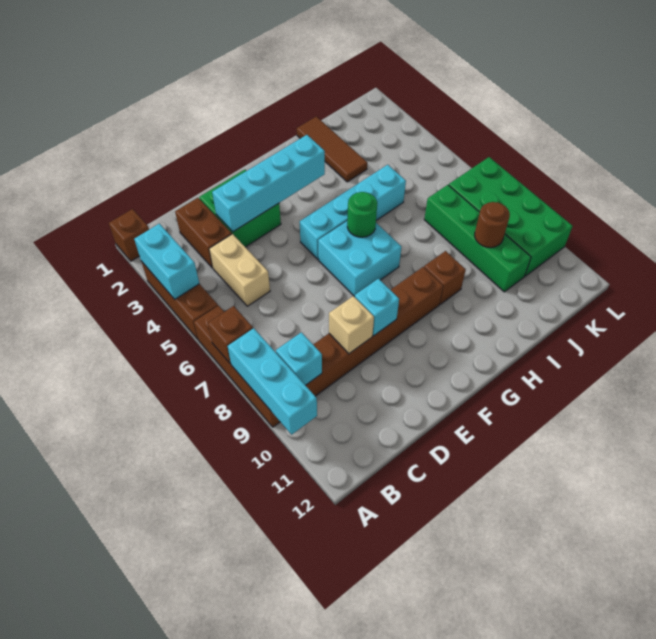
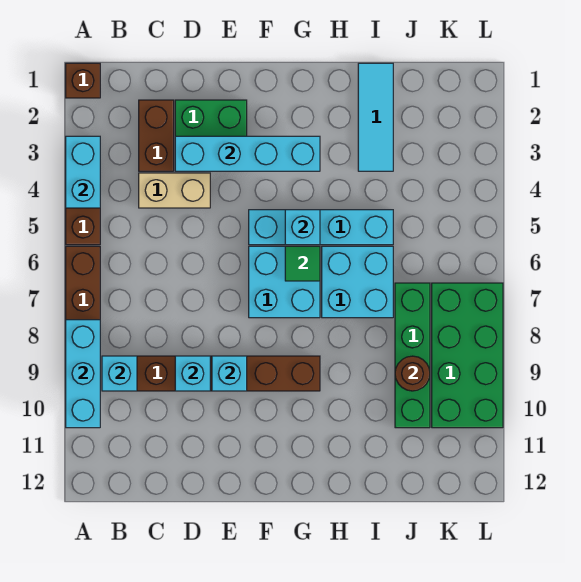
brown brick A7 level 2 -> none
tan brick C4:C5 level 1 -> tan brick C4:D4 level 1
tan brick D9 level 2 -> cyan brick D9 level 2
none -> cyan brick G5 level 2
green round brick G6 level 2 -> green tile G6 level 2
none -> cyan brick H6:I7 level 1
brown brick H9 level 1 -> none
brown tile I1:I3 level 1 -> cyan tile I1:I3 level 1

